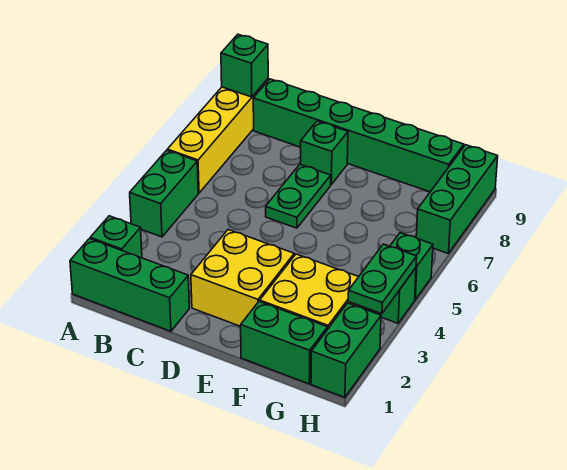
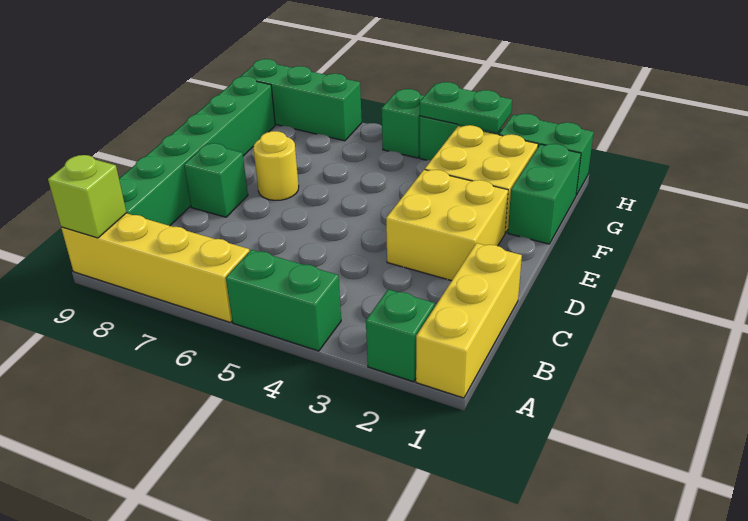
green brick A1:C1 level 1 -> yellow brick A1:C1 level 1
green brick A9 level 2 -> lime brick A9 level 2
green plate D6:D7 level 1 -> none
none -> yellow round brick E7 level 1

